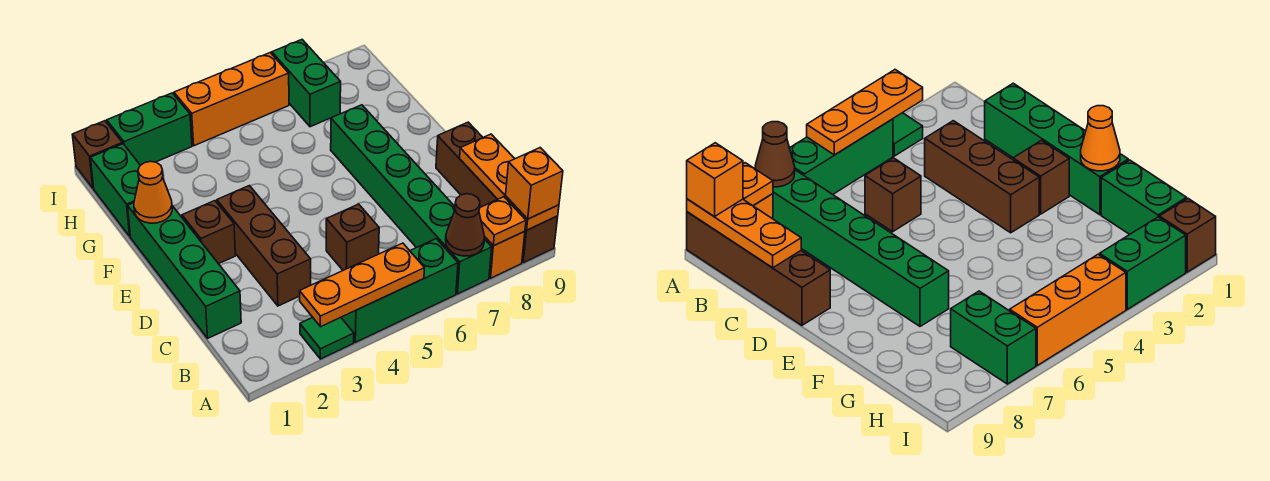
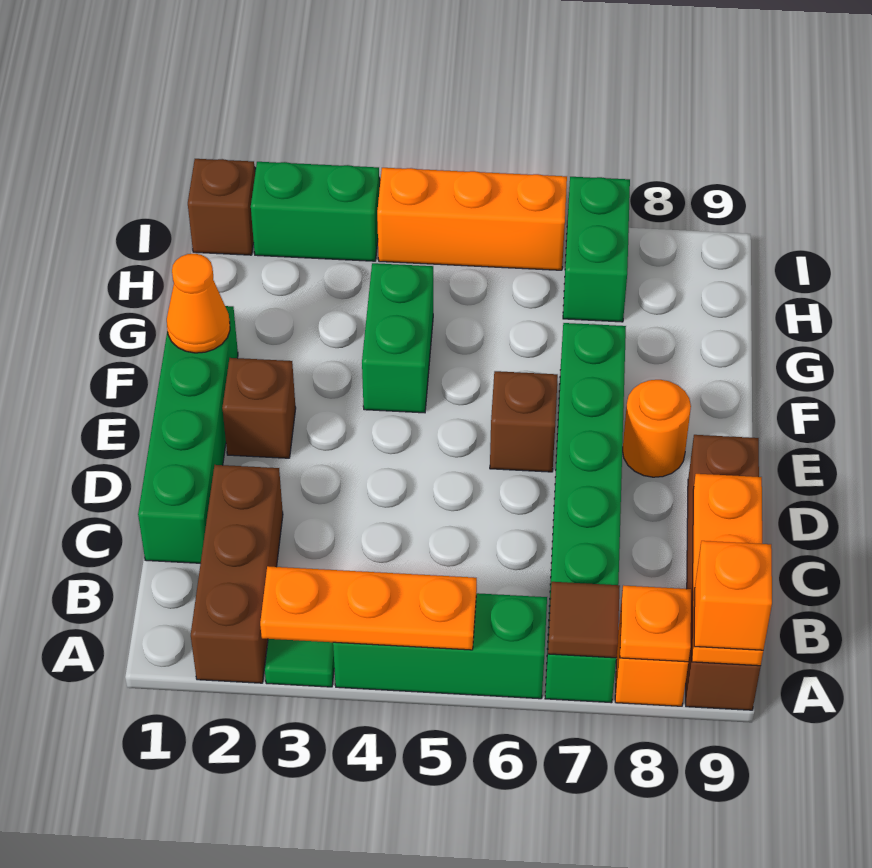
brown cone A7 level 2 -> brown tile A7 level 2
brown brick C3:E3 level 1 -> brown brick A2:C2 level 1
brown brick C5 level 1 -> brown brick E6 level 1
none -> orange round brick E8 level 1
green brick G1:H1 level 1 -> green brick F4:G4 level 1

